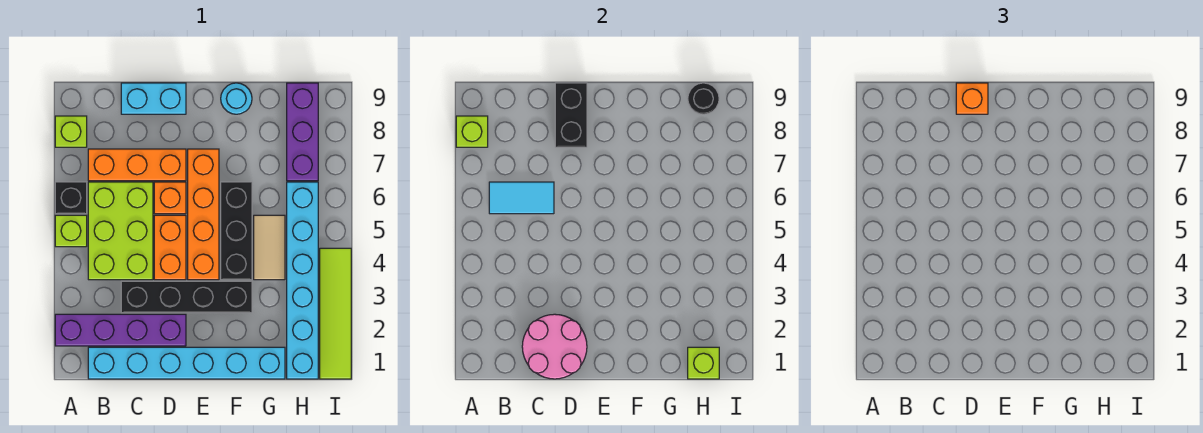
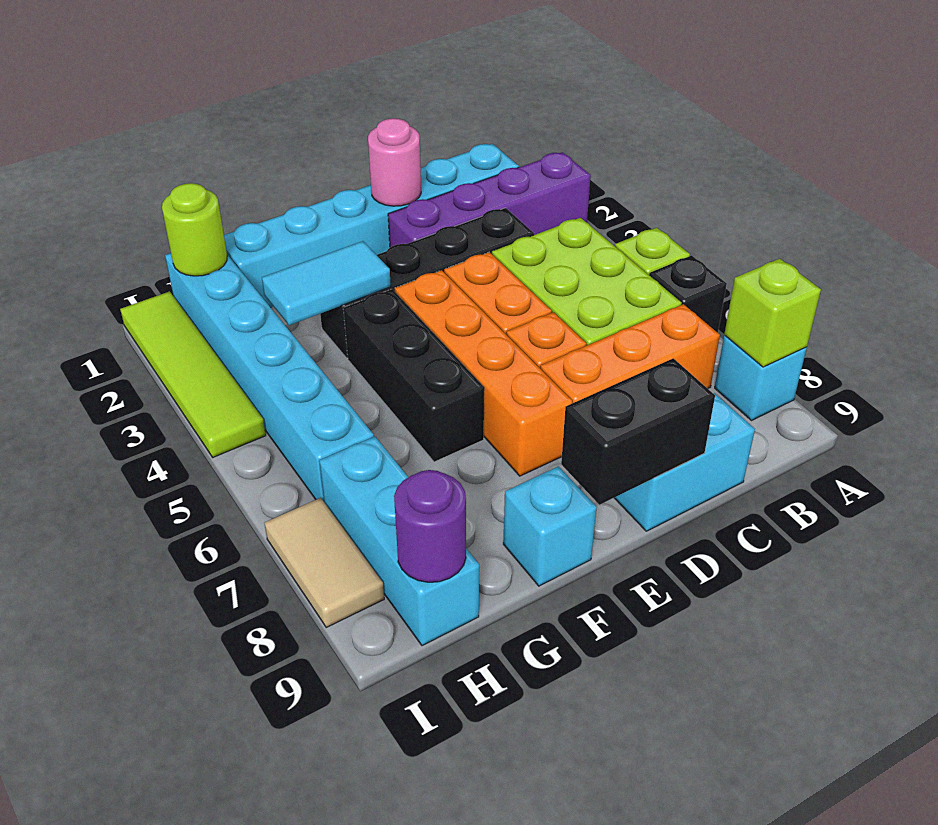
lime brick A8 level 1 -> cyan brick A8 level 1
cyan tile B6:C6 level 2 -> cyan tile F3:G3 level 2
pink round brick C1:D2 level 2 -> pink round brick D1 level 2
black brick D8:D9 level 2 -> black brick D9:E9 level 2
orange brick D9 level 3 -> none
cyan round brick F9 level 1 -> cyan brick F9 level 1
tan tile G4:G5 level 1 -> tan tile I7:I8 level 1
lime brick H1 level 2 -> lime round brick H1 level 2
purple brick H7:H9 level 1 -> cyan brick H7:H9 level 1
black round brick H9 level 2 -> purple round brick H9 level 2

